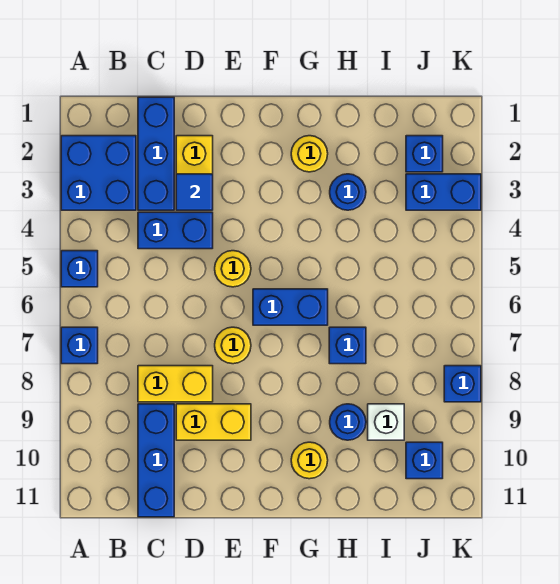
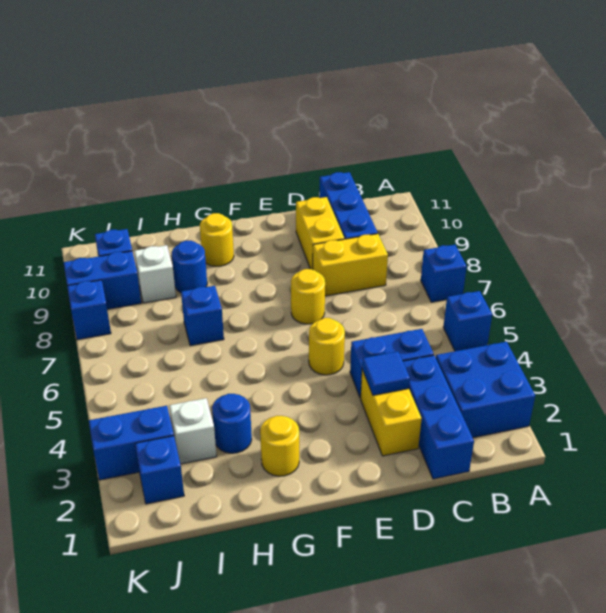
yellow brick D9:E9 level 1 -> yellow brick D9:D10 level 1
blue brick F6:G6 level 1 -> blue brick J9:K9 level 1
none -> white brick I3 level 1

